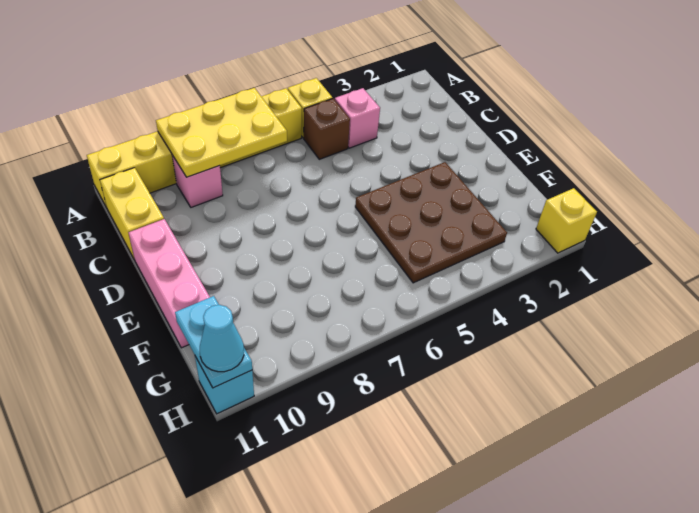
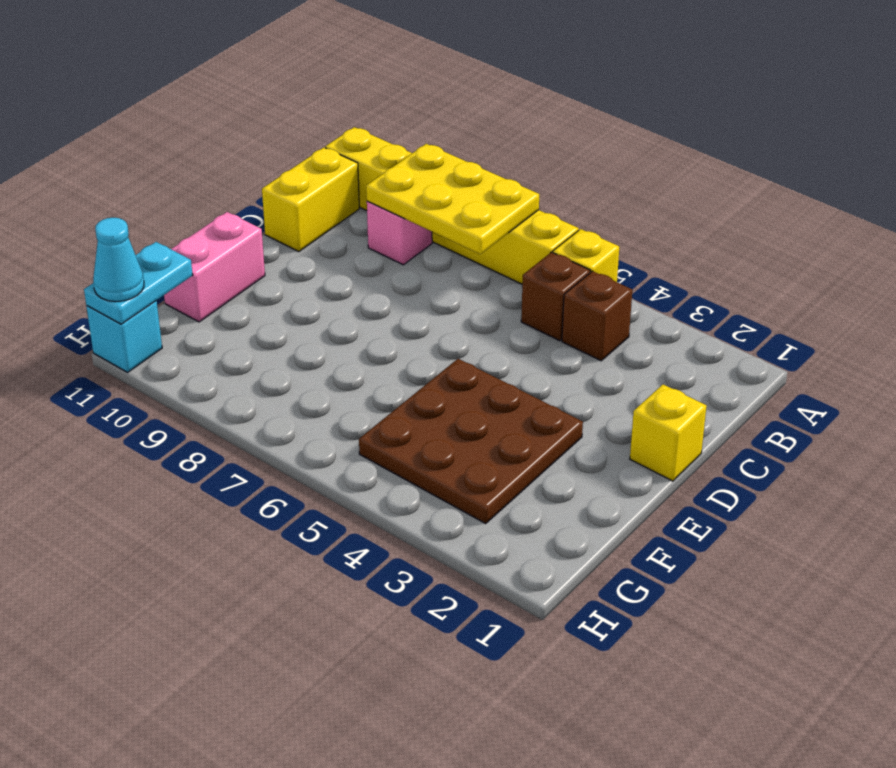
pink brick B4 level 1 -> brown brick B4 level 1
pink brick D11:F11 level 1 -> pink brick E11:F11 level 1
yellow brick H1 level 1 -> yellow brick D1 level 1

